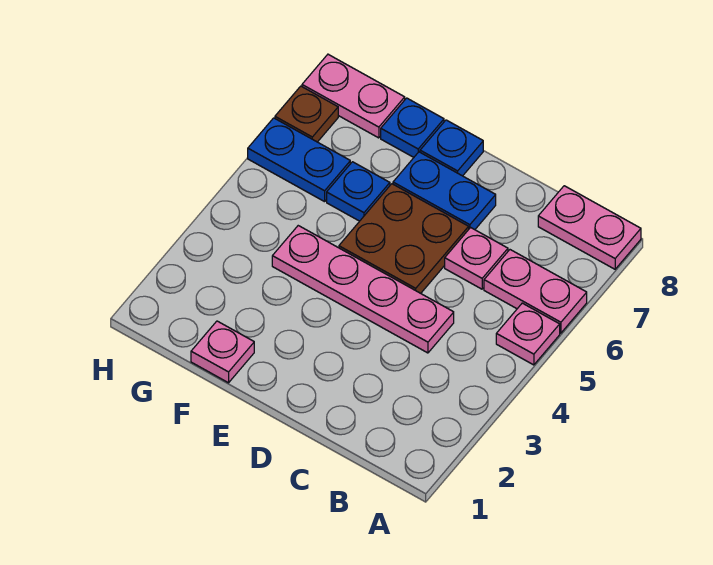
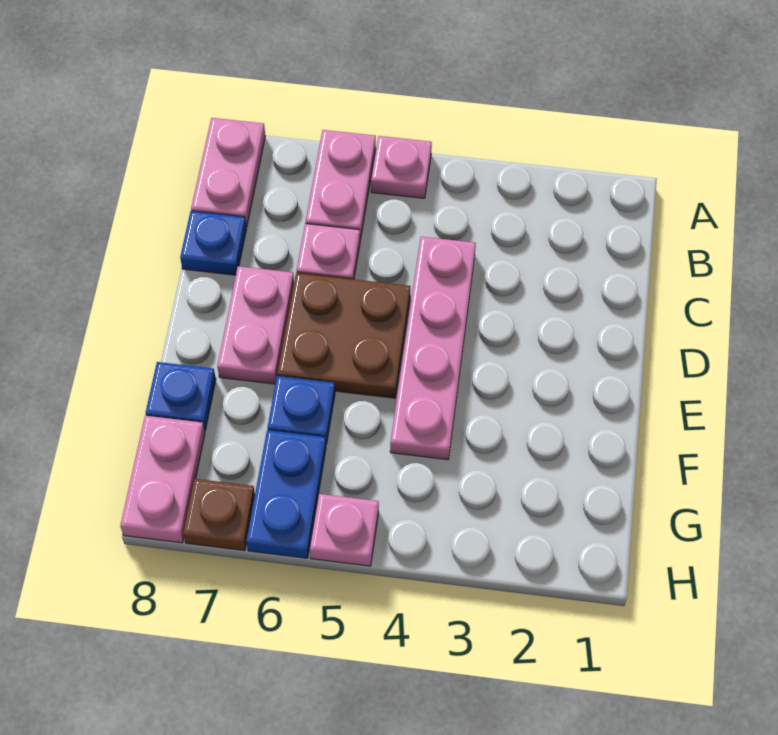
blue plate D7:E7 level 1 -> pink plate D7:E7 level 1
blue plate E8 level 1 -> blue plate C8 level 1
pink plate F1 level 1 -> pink plate H5 level 1

